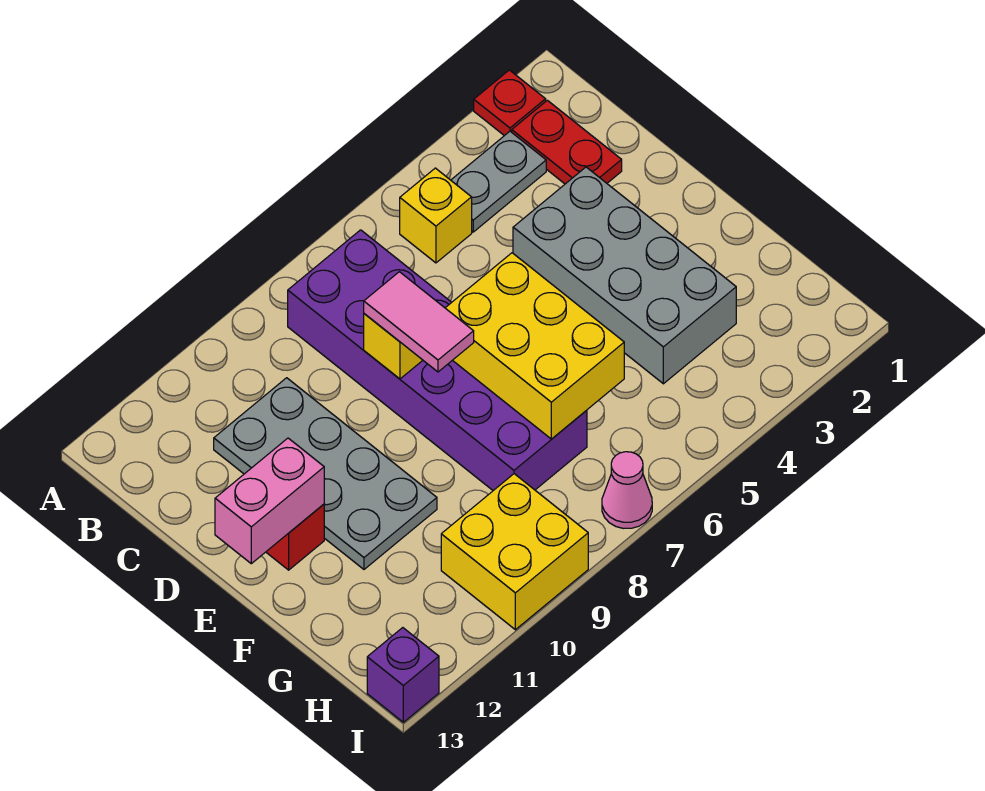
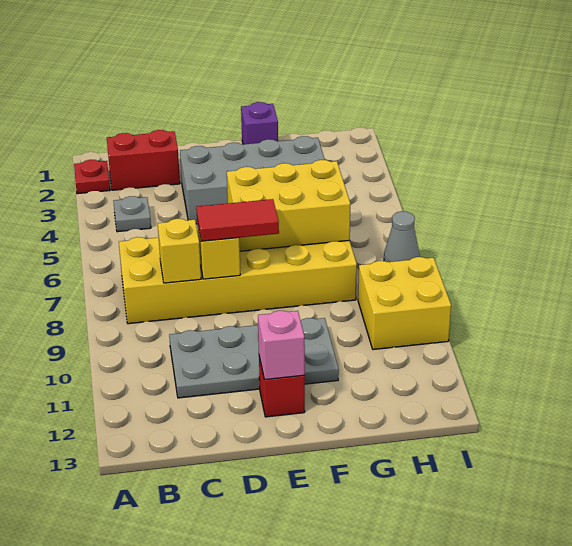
red plate B2:C2 level 1 -> red brick B2:C2 level 1
grey plate B3:B4 level 1 -> grey plate B4 level 1
yellow brick B5 level 1 -> yellow brick C8 level 2
purple brick B7:G8 level 1 -> yellow brick B7:G8 level 1
pink tile D8:E8 level 3 -> red tile D8:E8 level 3
pink brick E12:E13 level 2 -> pink brick E12 level 2
pink cone I7 level 1 -> grey cone I7 level 1
purple brick I13 level 1 -> purple brick F1 level 1

